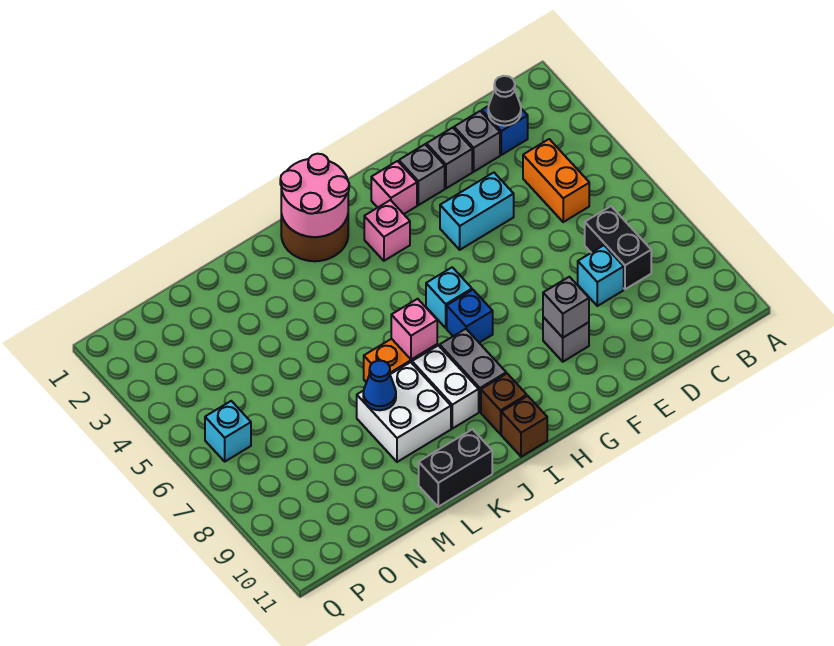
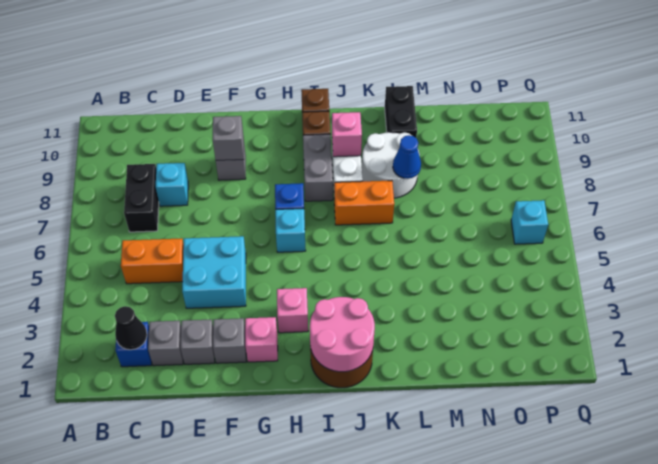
orange brick C4:C5 level 1 -> orange brick C5:D5 level 1
cyan brick E4:F4 level 1 -> cyan brick E4:F5 level 1
pink brick J7 level 2 -> pink brick J9 level 2
white brick K8:L9 level 1 -> white round brick K8:L9 level 1
black brick K11:L11 level 1 -> black brick L10:L11 level 1

